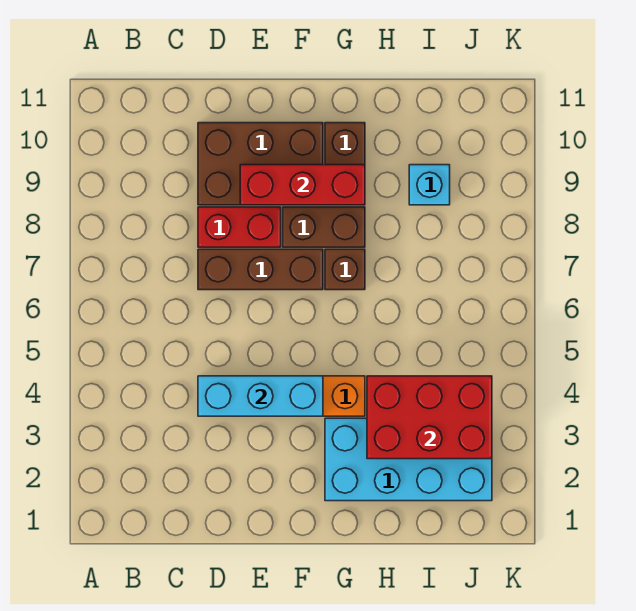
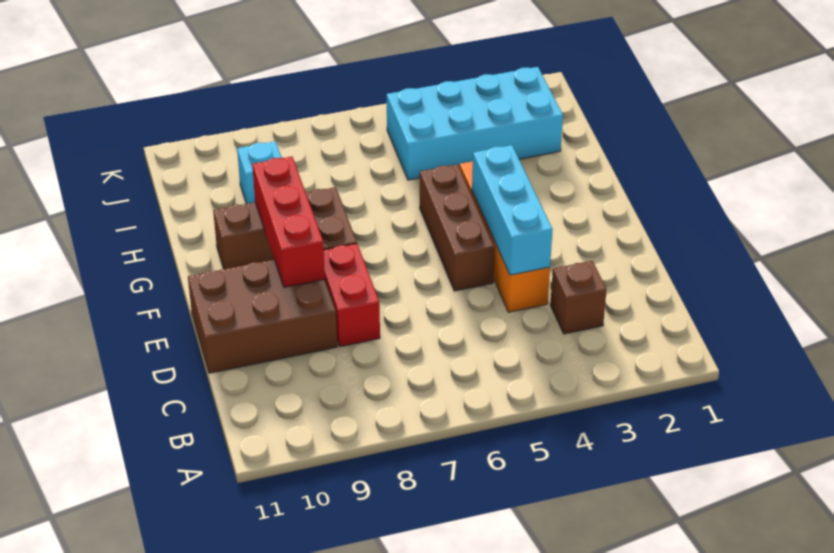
brown brick D7:F7 level 1 -> brown brick E5:G5 level 1
brown brick D9:F10 level 1 -> brown brick D9:E11 level 1
cyan brick G2:J3 level 1 -> cyan brick I2:J5 level 1
brown brick G7 level 1 -> brown brick C3 level 1
red brick H3:J4 level 2 -> none

